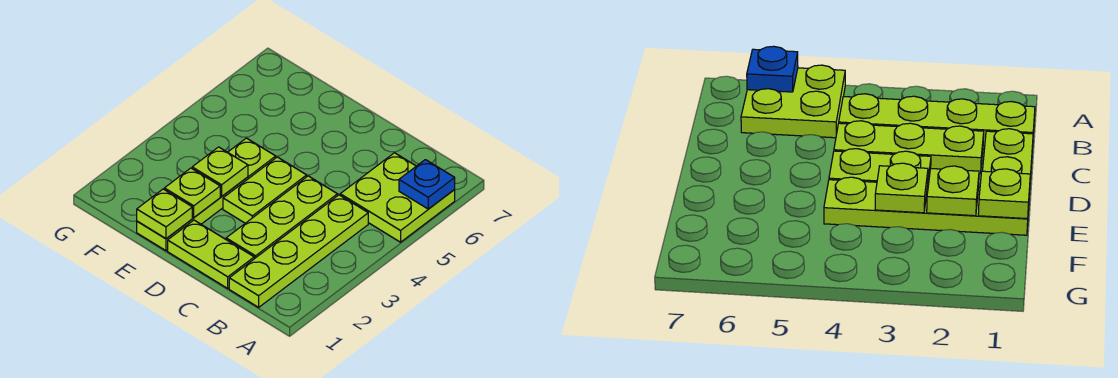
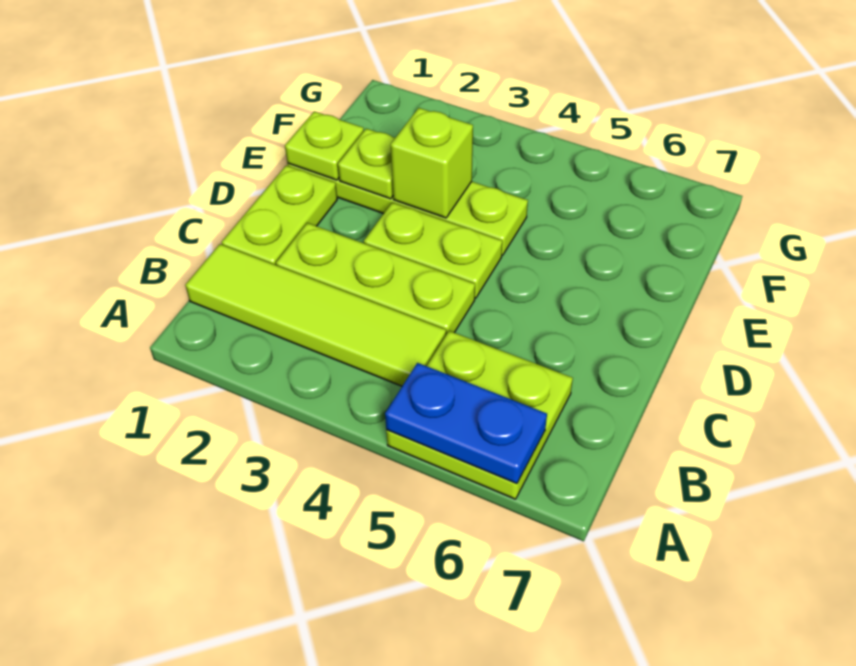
blue plate A6 level 2 -> blue plate A5:A6 level 2
lime plate B1:B4 level 1 -> lime tile B1:B4 level 1
lime plate E3 level 2 -> lime brick E3 level 2

